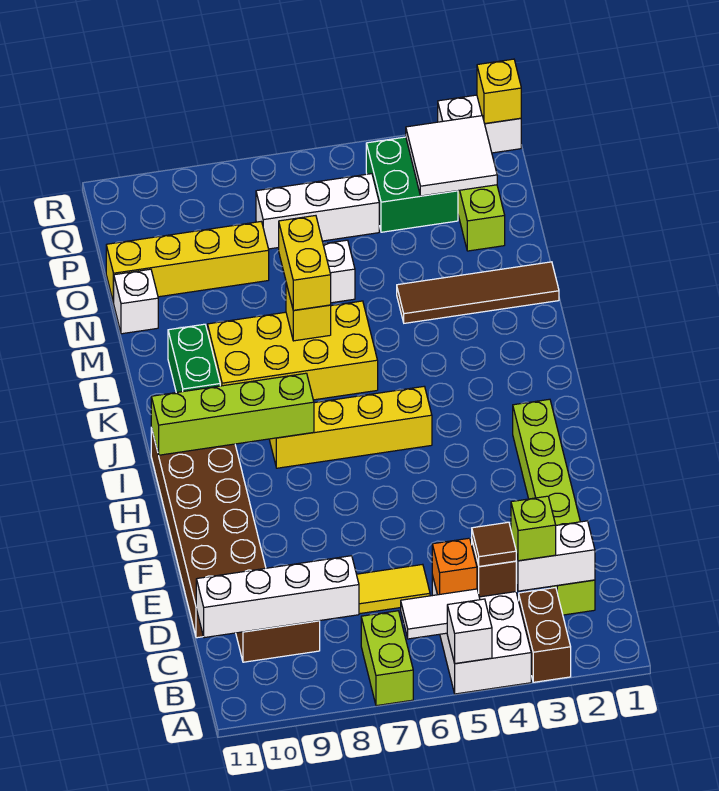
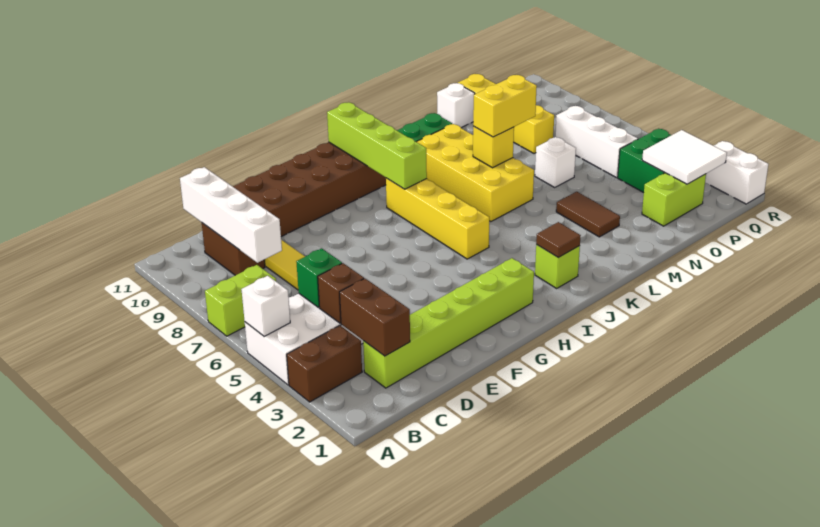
white tile B5:B6 level 2 -> none
white brick C2:C3 level 2 -> brown brick C2:C3 level 2
lime brick C3 level 3 -> lime brick J2 level 1
brown tile C4 level 3 -> brown tile J2 level 2
orange brick C5 level 2 -> green brick C5 level 2
brown tile M1:M4 level 1 -> brown tile M3:M4 level 1
yellow brick R1 level 2 -> none

